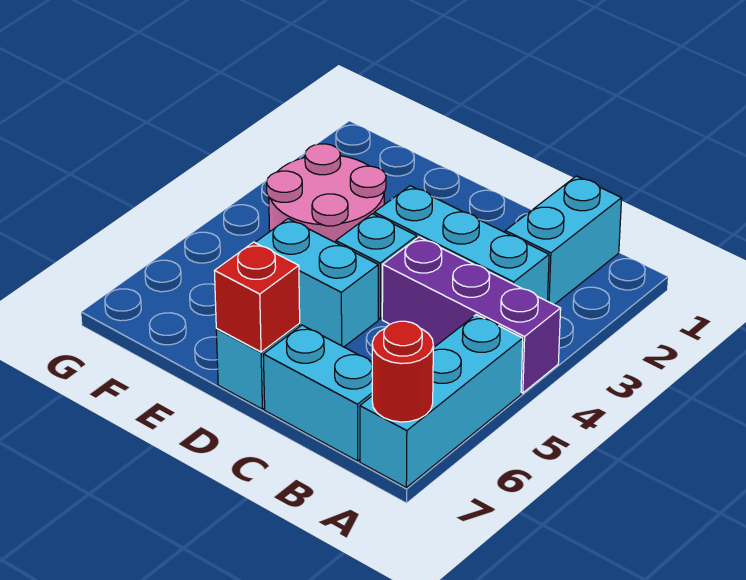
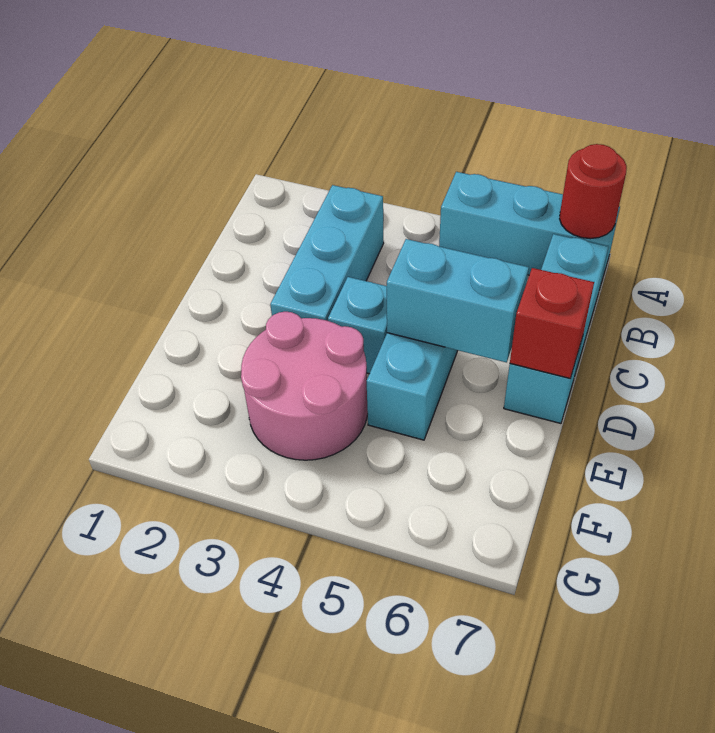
purple brick A4:C4 level 1 -> none
cyan brick B1:B2 level 1 -> cyan brick D5:D6 level 2

